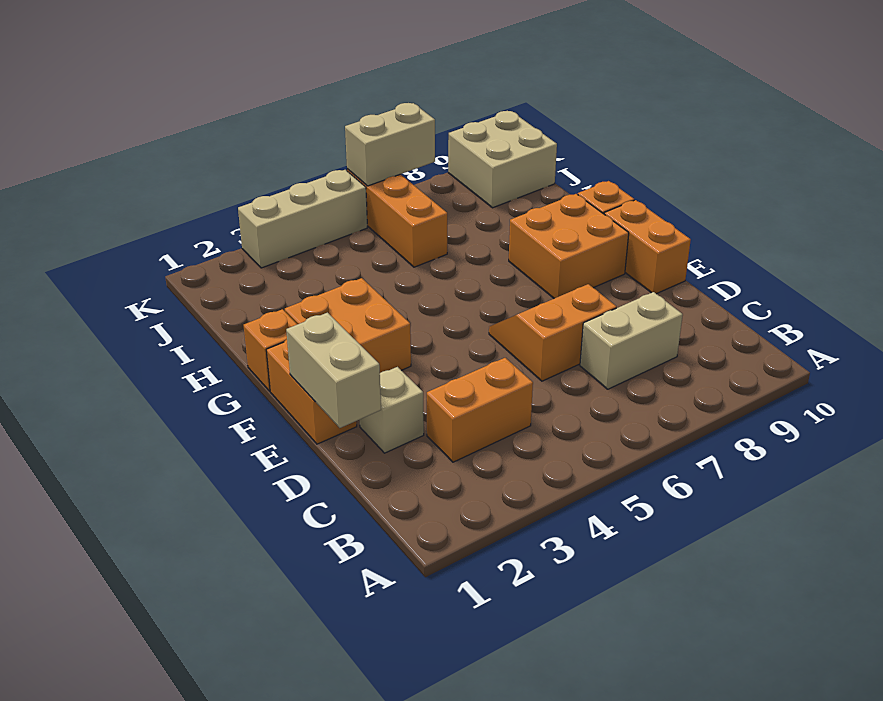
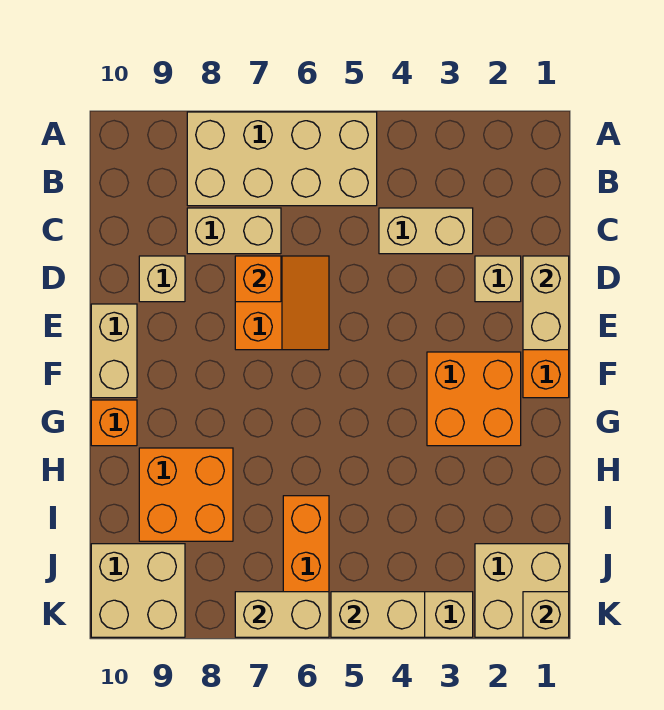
none -> tan brick A5:B8 level 1
orange brick C3:C4 level 1 -> tan brick C3:C4 level 1
orange slope D6:E7 level 1 top D -> orange slope D6:E7 level 1 top 7
none -> tan brick D9 level 1
orange brick E10:F10 level 1 -> tan brick E10:F10 level 1
orange brick F8:G9 level 1 -> orange brick H8:I9 level 1
orange brick G1 level 1 -> orange brick D7 level 2
none -> tan brick J1:K2 level 1
none -> tan brick K1 level 2
none -> tan brick K4:K5 level 2

